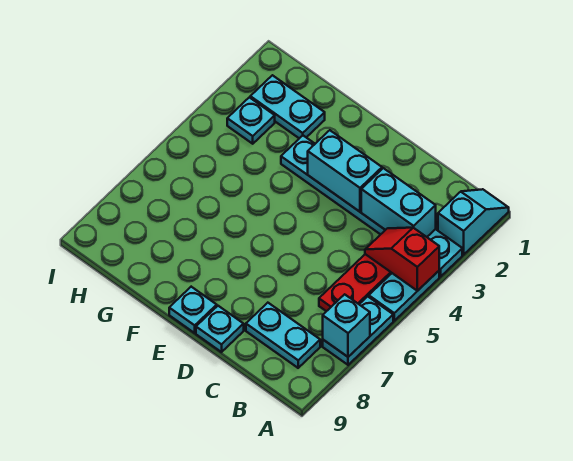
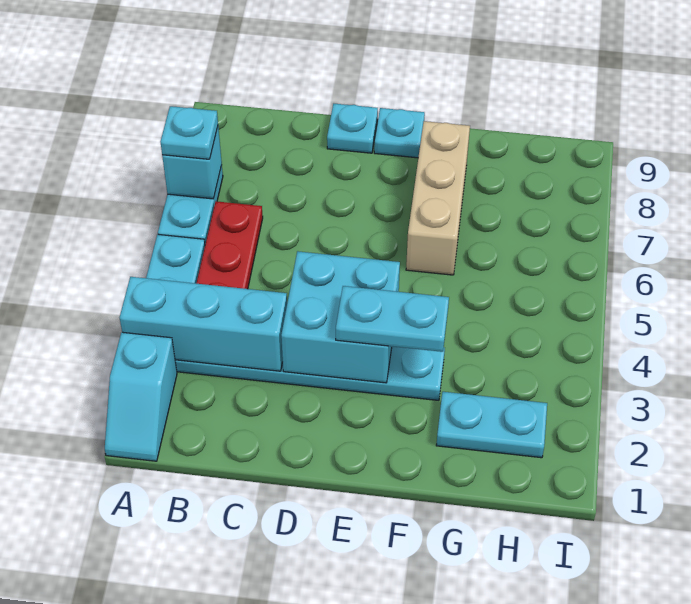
red slope A4:B4 level 2 top A -> none
cyan brick B3:C3 level 2 -> cyan brick A3:C3 level 2
cyan plate B8:C8 level 1 -> cyan plate E3:F3 level 3
cyan brick D3:E3 level 2 -> cyan brick D3:E4 level 2
none -> tan brick F6:F8 level 1
cyan plate H3 level 1 -> cyan plate A7 level 3

